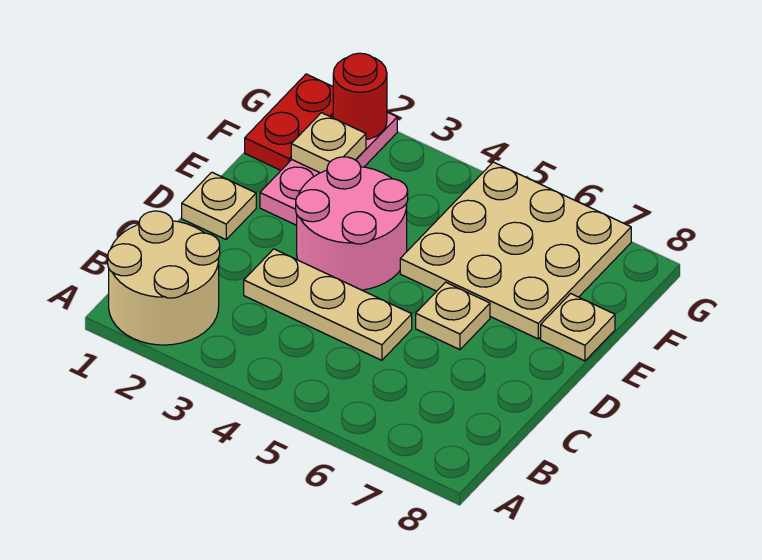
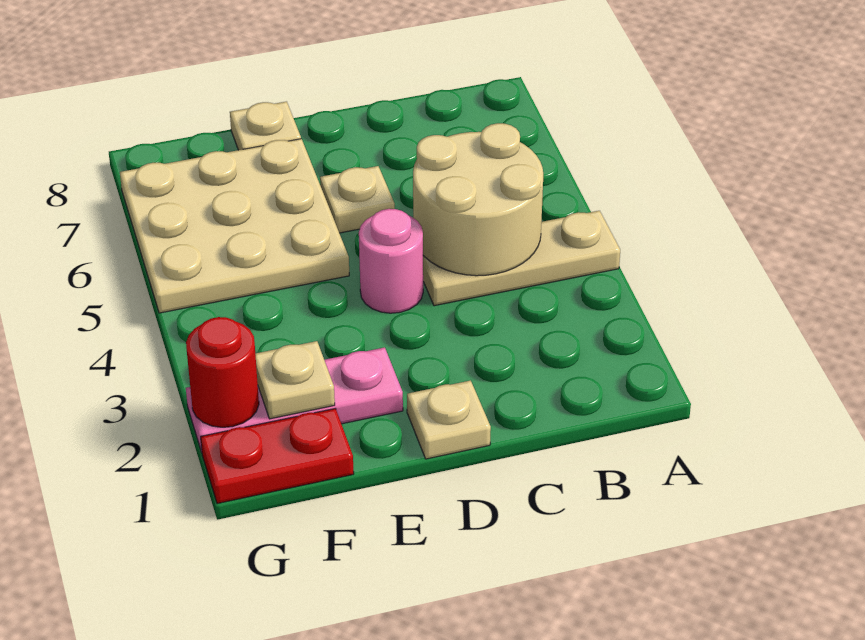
tan round brick A1:B2 level 1 -> tan round brick B4:C5 level 2
tan plate C3:C5 level 1 -> tan plate A4:C4 level 1
pink round brick D3:E4 level 1 -> pink round brick D4 level 1

